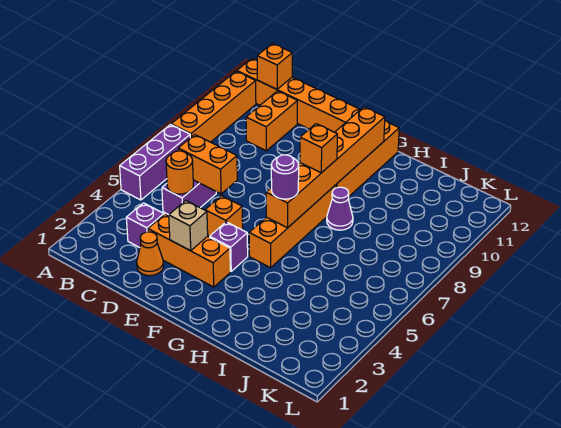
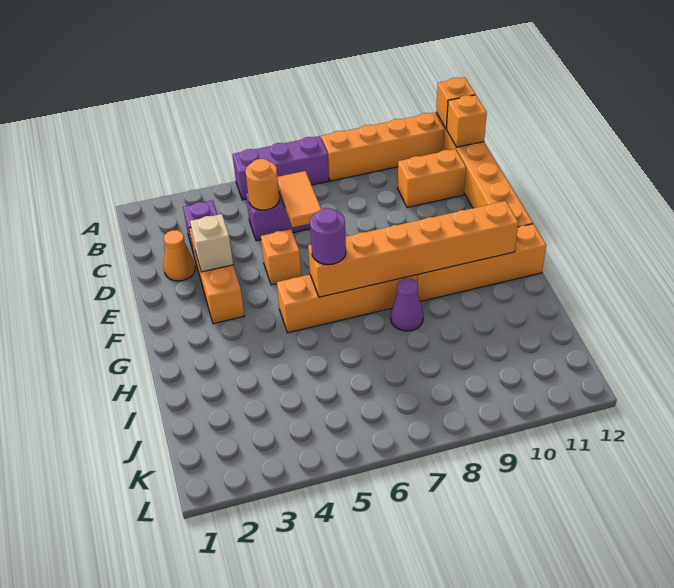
orange brick C6:D6 level 2 -> orange tile C6:D6 level 2
purple brick F4 level 1 -> none
orange brick G8 level 3 -> orange brick A12 level 2

